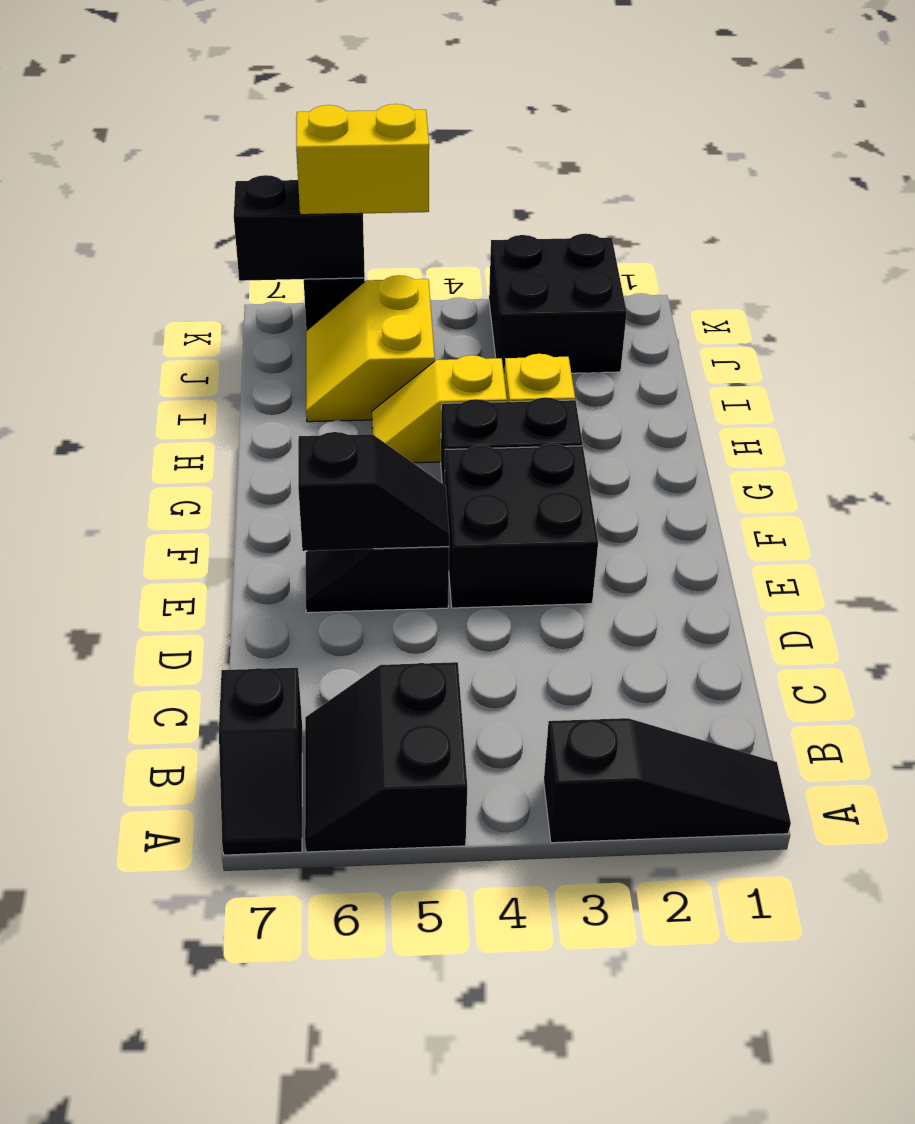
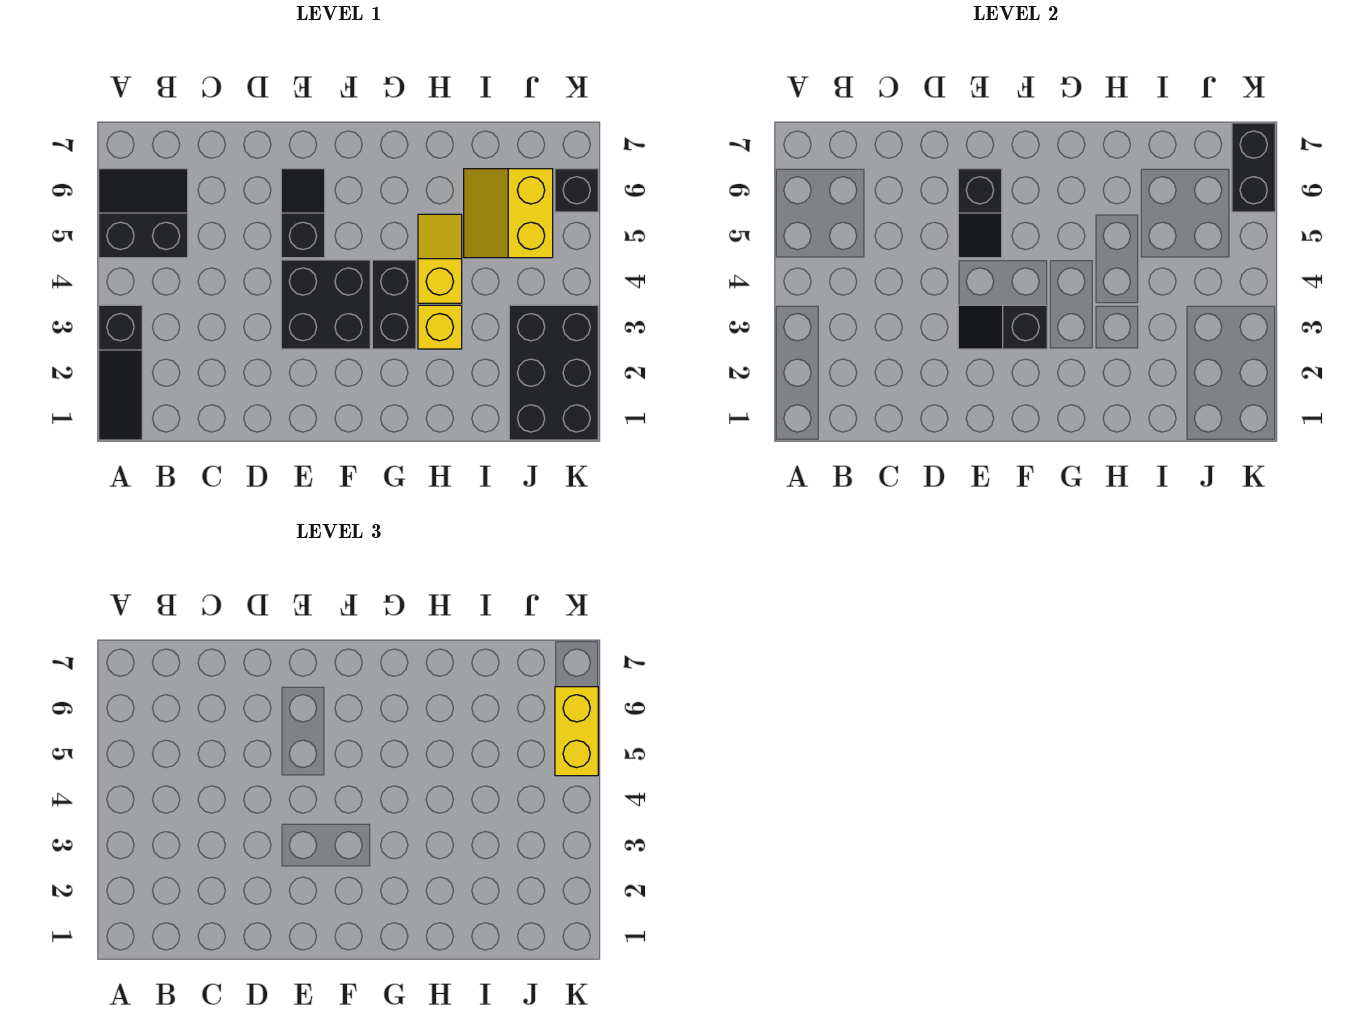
black slope A7:B7 level 1 top B -> black slope E3:F3 level 2 top F
yellow slope I5:J6 level 1 top 5 -> yellow slope I5:J6 level 1 top J
black brick J2:K3 level 1 -> black brick J1:K3 level 1

